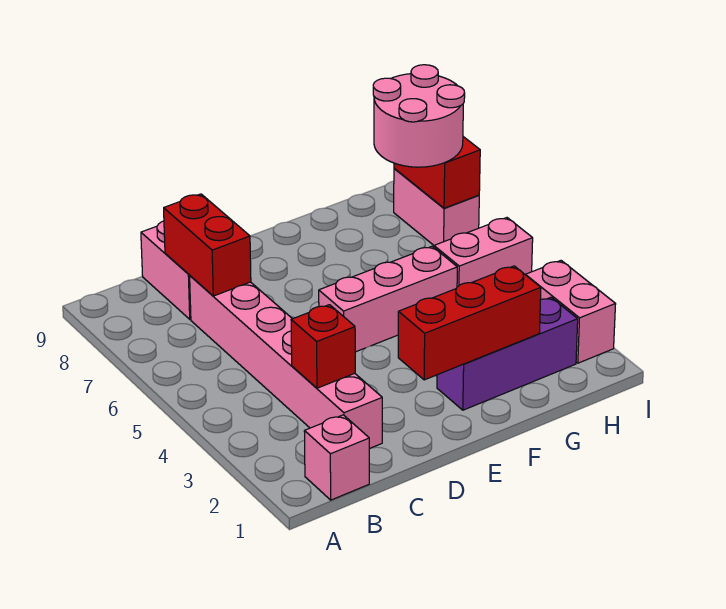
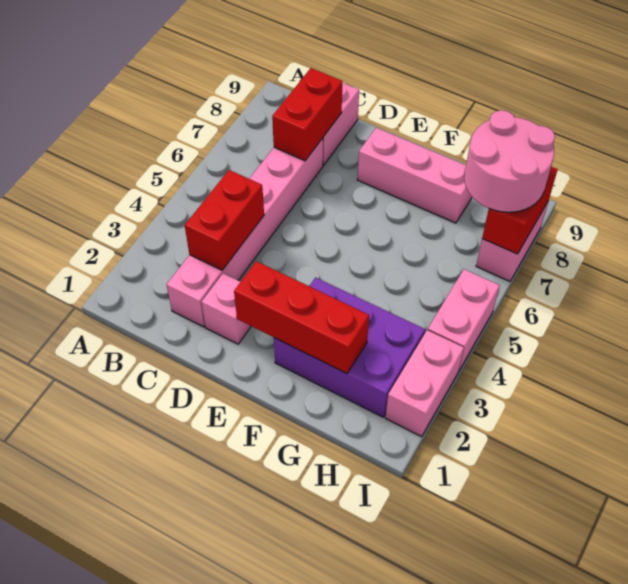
pink brick B1 level 1 -> pink brick D2 level 1
red brick C3 level 2 -> red brick C3:C4 level 2
pink brick E5:G5 level 1 -> pink brick E8:G8 level 1
purple brick F2:H2 level 1 -> purple brick F2:H3 level 1
pink brick H5:I5 level 1 -> pink brick I4:I5 level 1

